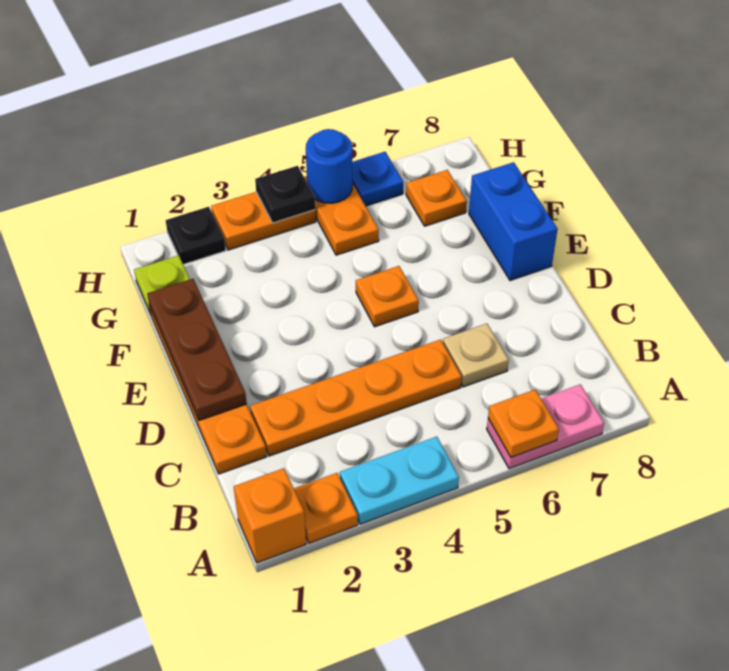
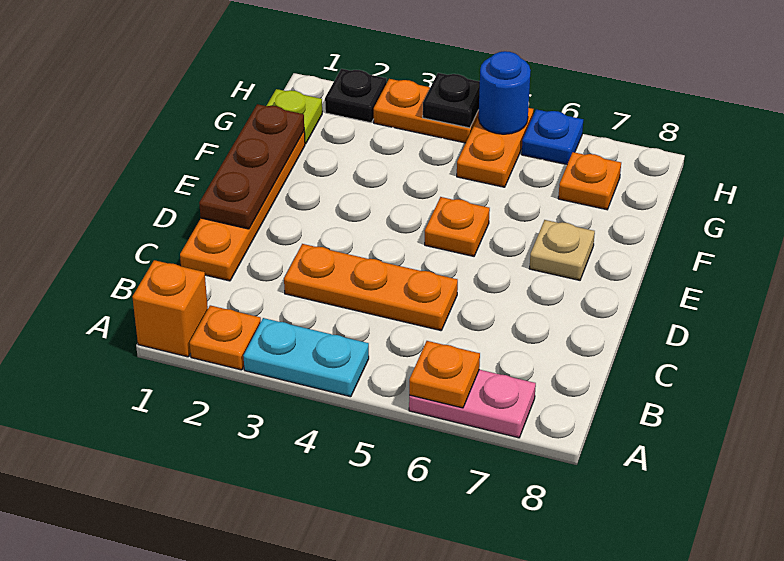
orange plate C2:C5 level 1 -> orange plate C3:C5 level 1
tan plate C6 level 1 -> tan plate E7 level 1
blue brick E8:F8 level 1 -> none

